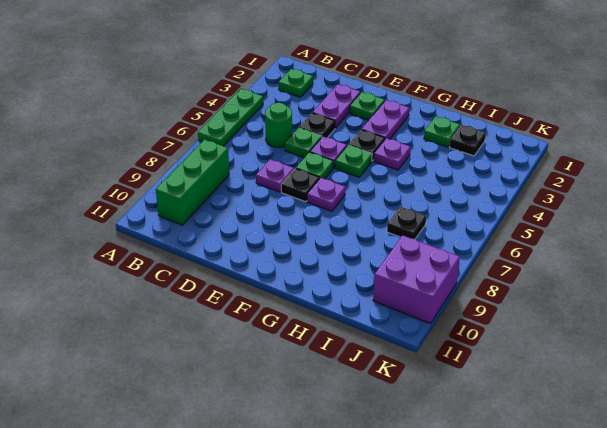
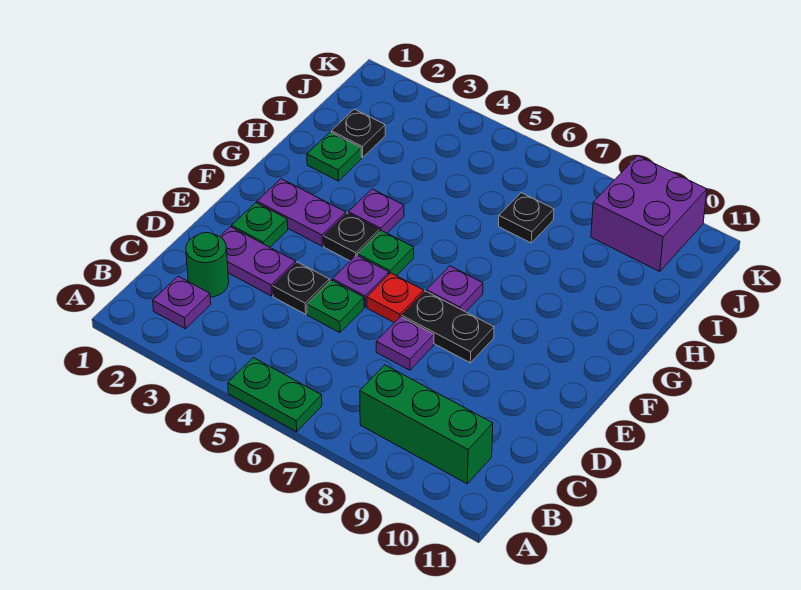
green plate A4:A6 level 1 -> green plate A5:A6 level 1
green plate B2 level 1 -> purple plate B2 level 1
green round brick C5 level 1 -> green round brick C2 level 1
green plate E6 level 1 -> red plate E6 level 1
black plate E7 level 1 -> black plate E7:E8 level 1

